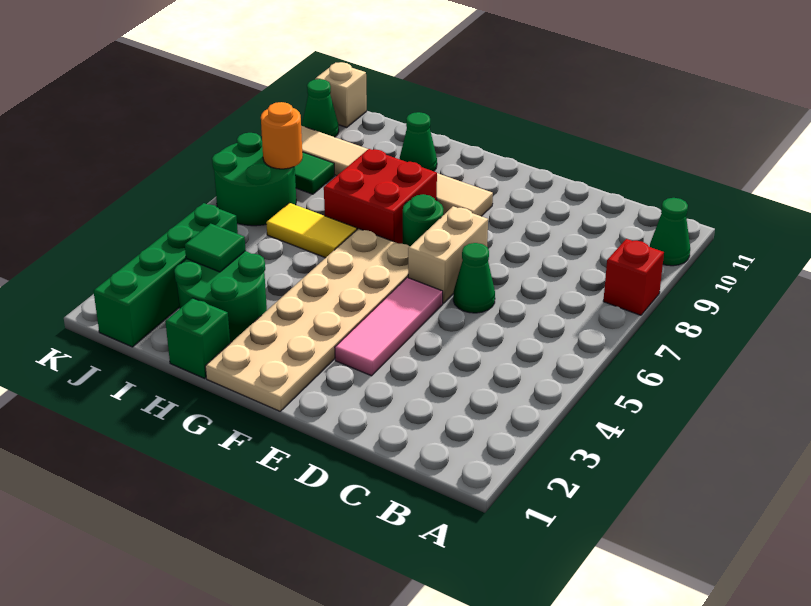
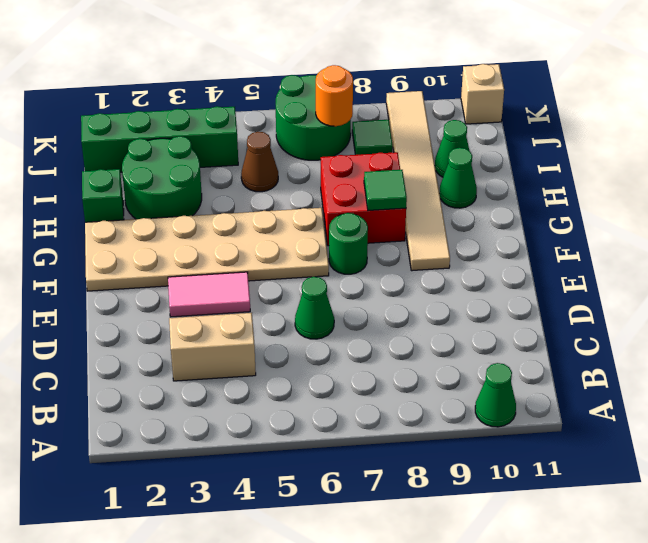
red brick A8 level 1 -> none
pink tile E3:E5 level 1 -> pink tile E3:E4 level 1
tan brick E6:E7 level 1 -> tan brick C3:C4 level 1
yellow tile H6:I6 level 1 -> none
green tile I3 level 2 -> green tile G8 level 2
none -> brown cone I5 level 1
green cone K10 level 1 -> green cone I10 level 1

